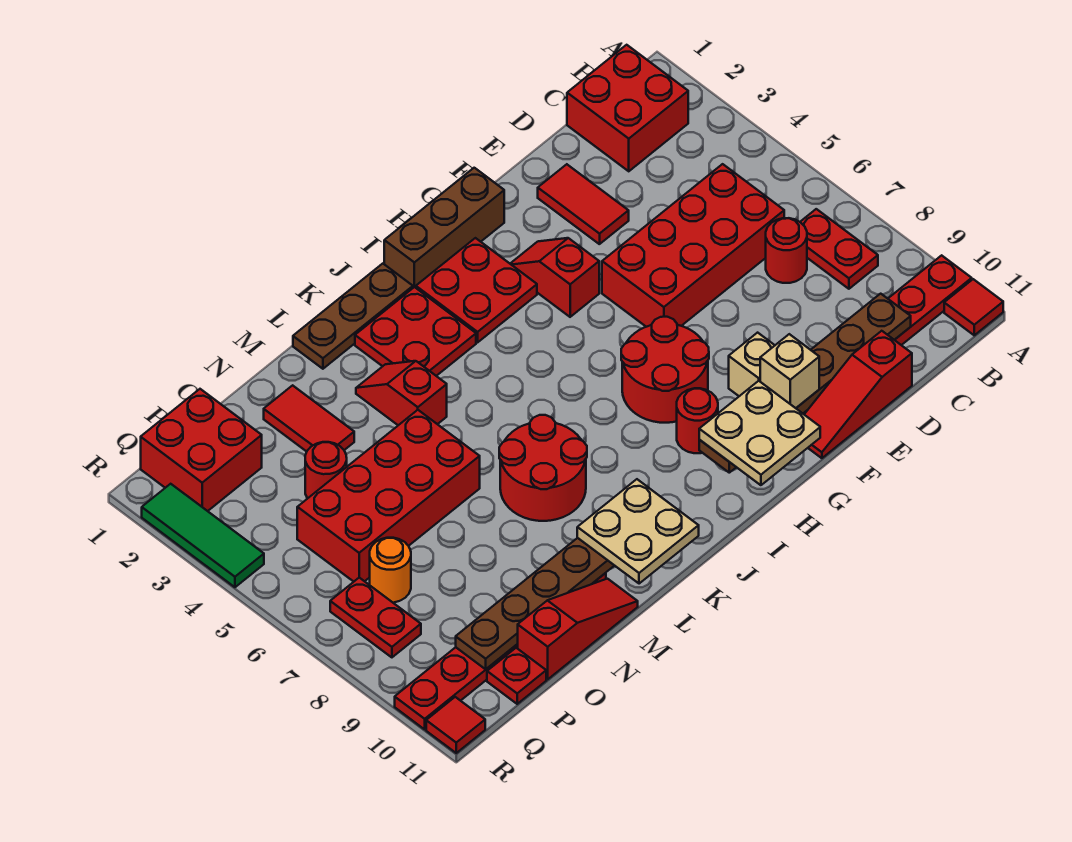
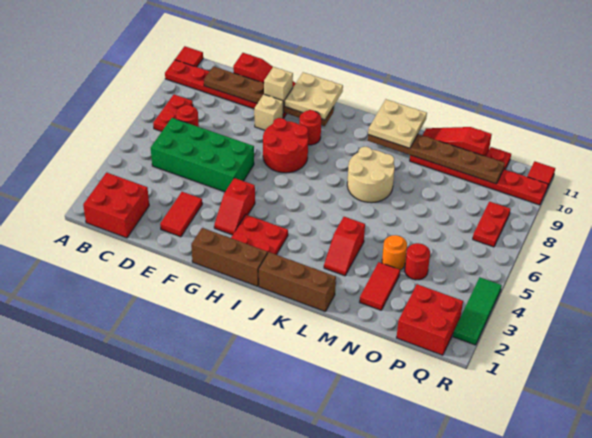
red brick C5:F6 level 1 -> green brick C5:F6 level 1
brown plate J1:L1 level 1 -> brown brick J1:L1 level 1
red plate J2:K3 level 1 -> none
red round brick K7:L8 level 1 -> tan round brick K7:L8 level 1
red brick M5:P6 level 1 -> none
orange round brick P7 level 1 -> orange round brick N4 level 1

